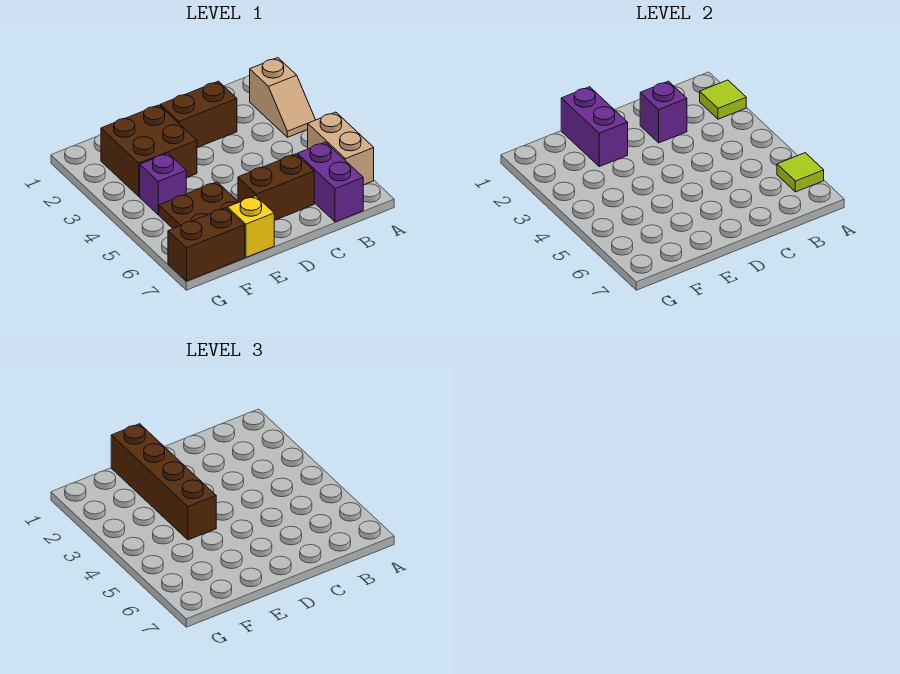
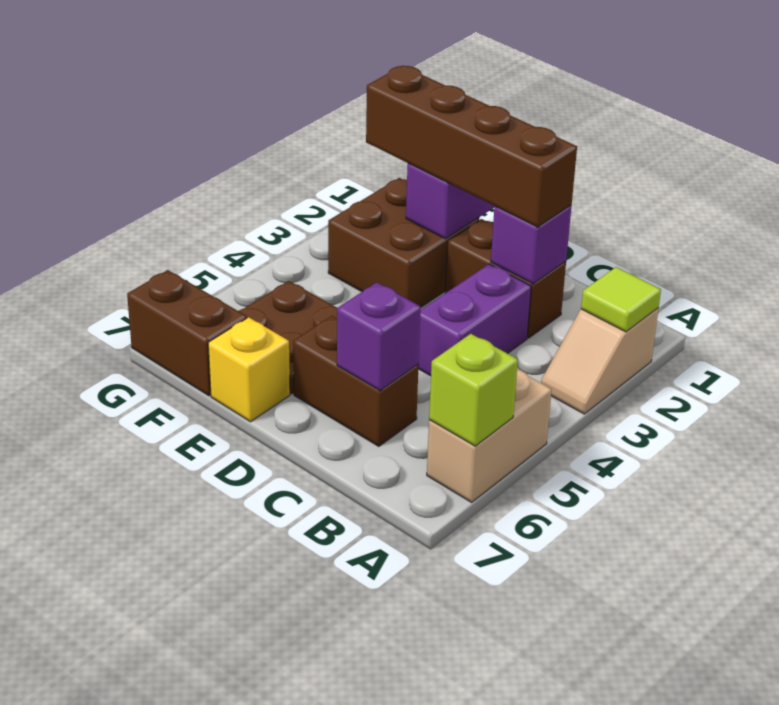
lime tile A6 level 2 -> lime brick A6 level 2
purple brick B6:B7 level 1 -> purple brick C3:C4 level 1
brown brick E1:E4 level 3 -> brown brick C2:F2 level 3
purple brick F4 level 1 -> purple brick C6 level 2

